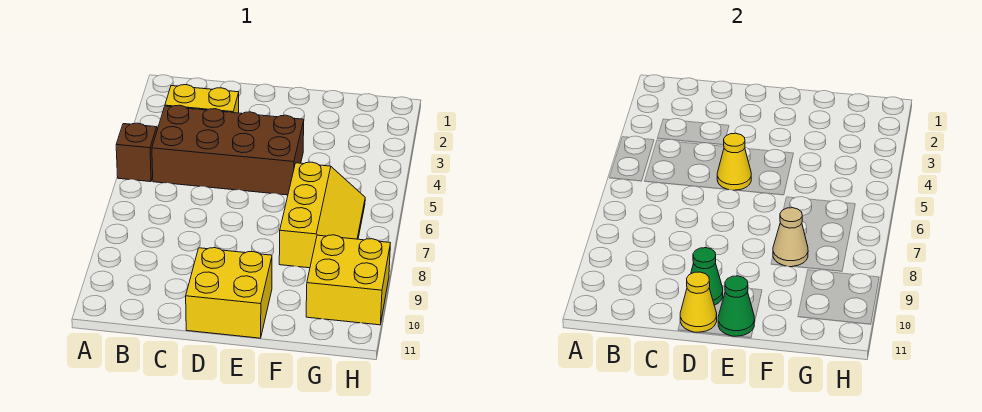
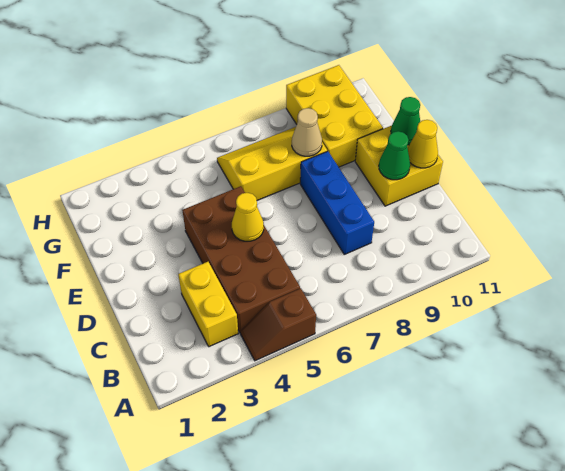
none -> blue brick C8:E8 level 1
yellow brick G9:H10 level 1 -> yellow brick F9:H10 level 1

